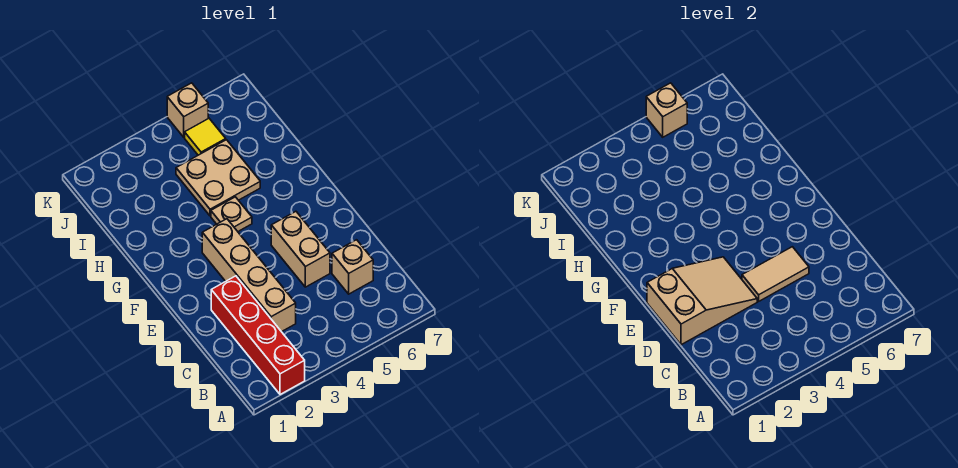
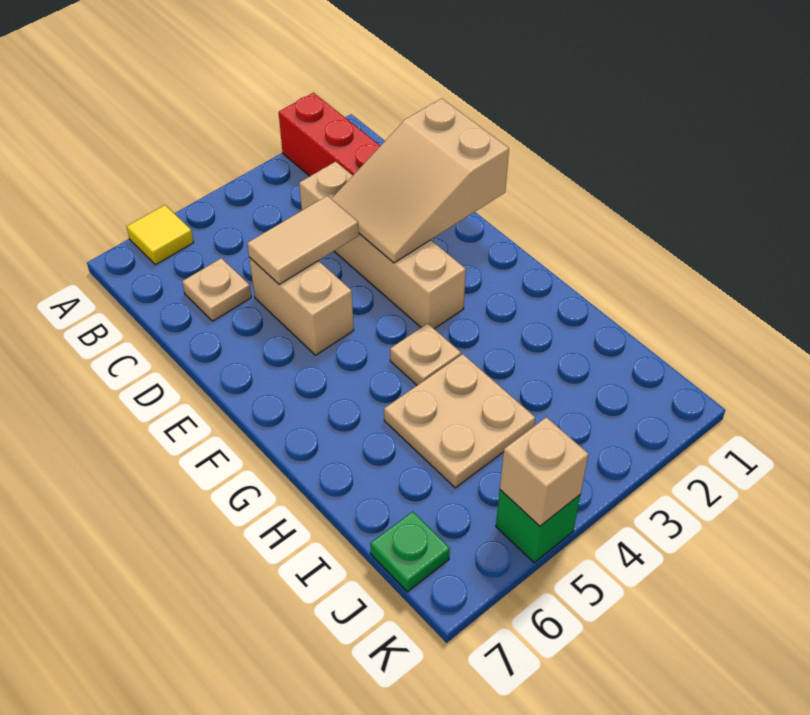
tan brick C6 level 1 -> tan plate C6 level 1
yellow tile J5 level 1 -> yellow tile A6 level 1
none -> green plate J7 level 1
tan brick K5 level 1 -> green brick K5 level 1

